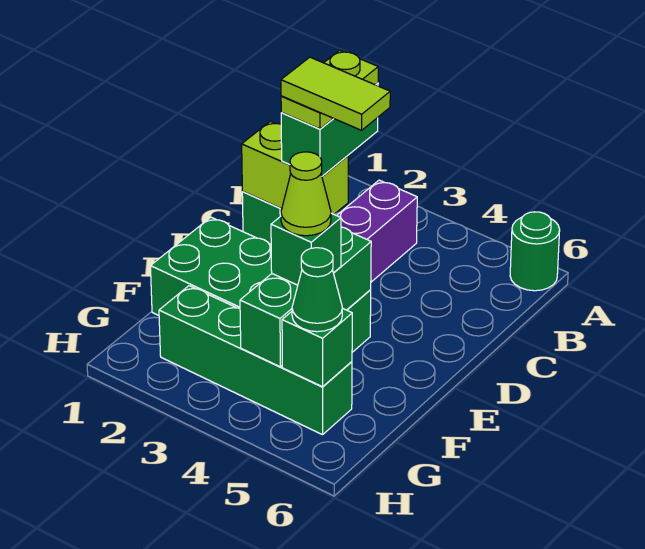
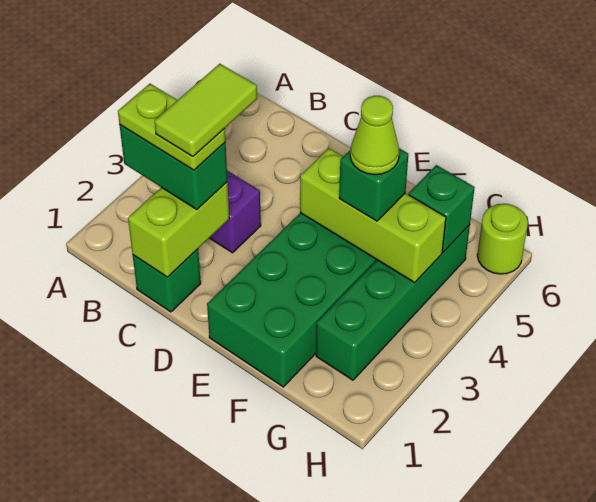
green round brick A6 level 1 -> none
green brick E4:G4 level 2 -> lime brick E4:G4 level 2
green cone G5 level 3 -> none
none -> lime round brick H6 level 1

